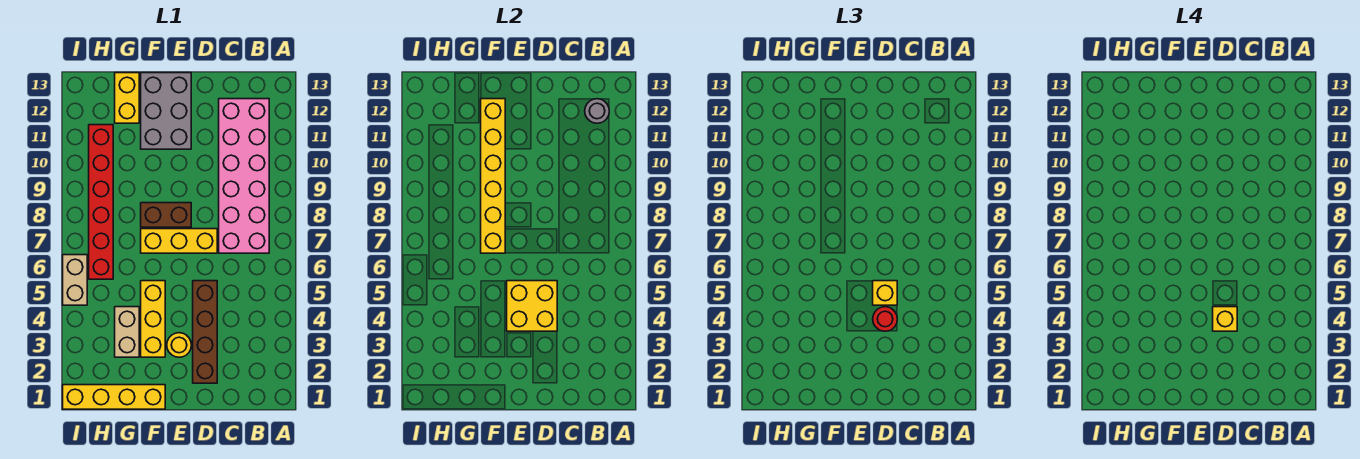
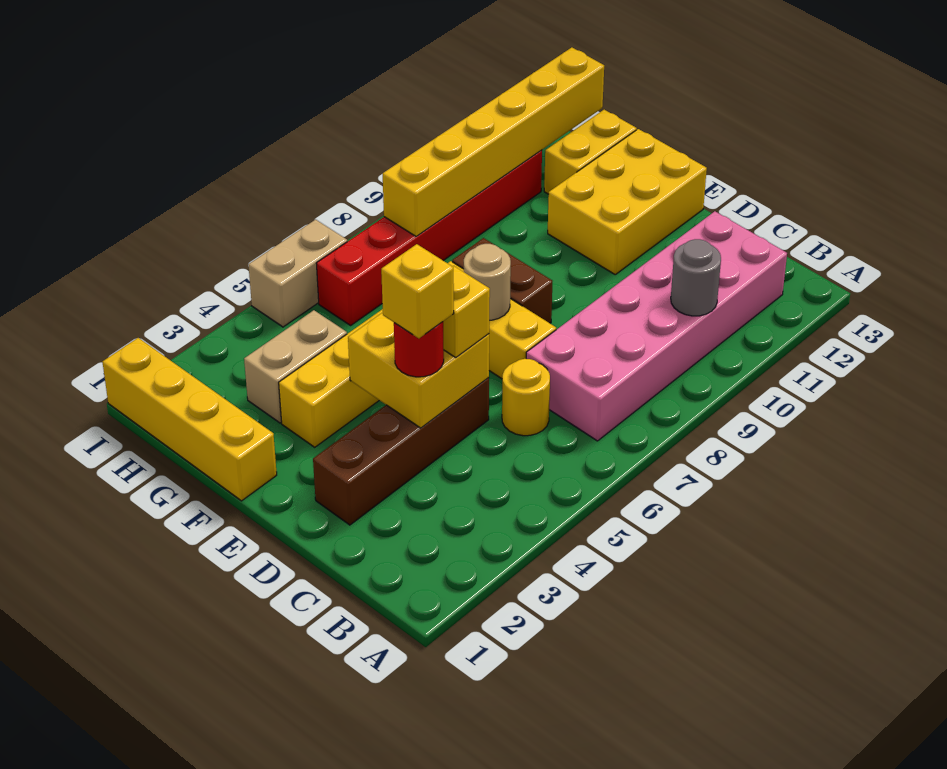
grey round brick B12 level 2 -> grey round brick B10 level 2
yellow round brick E3 level 1 -> yellow round brick C6 level 1
none -> tan round brick E7 level 2
grey brick E11:F13 level 1 -> yellow brick E11:F13 level 1
yellow brick F7:F12 level 2 -> yellow brick H8:H13 level 2

